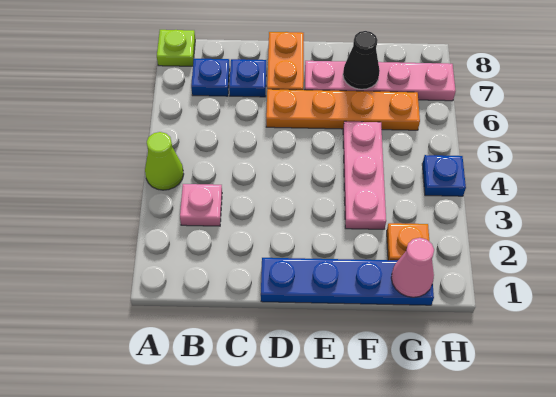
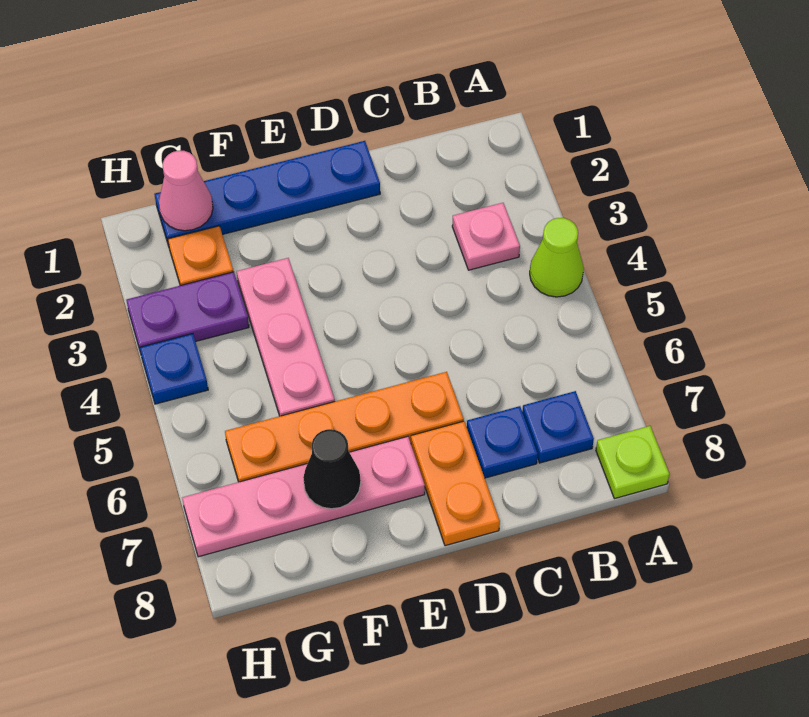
none -> purple plate G3:H3 level 1

